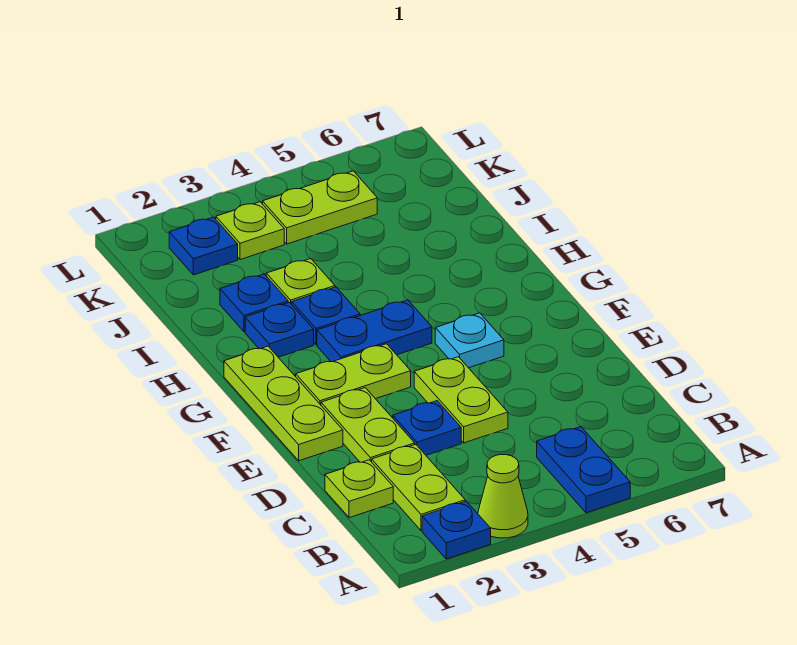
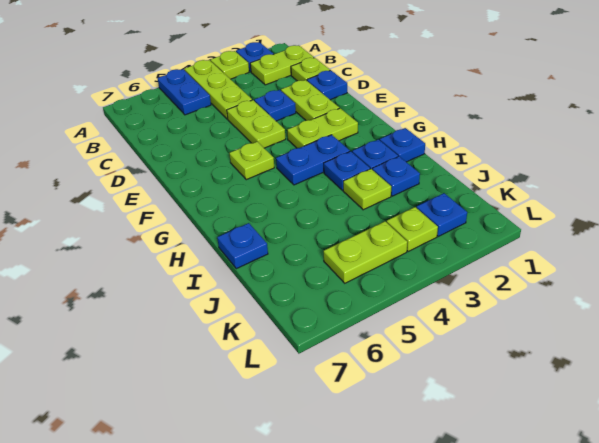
lime cone A3 level 1 -> lime plate A3 level 1
lime plate B2:C2 level 1 -> lime plate B1:B2 level 1
none -> blue plate D1 level 1
lime plate E1:G1 level 1 -> lime plate A4:C4 level 1
cyan plate F5 level 1 -> lime plate F5 level 1
none -> blue plate H1 level 1
none -> blue plate I7 level 1

